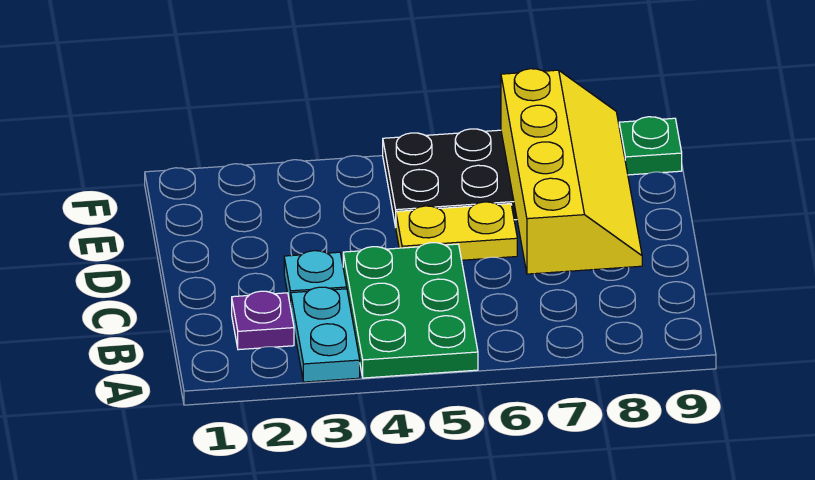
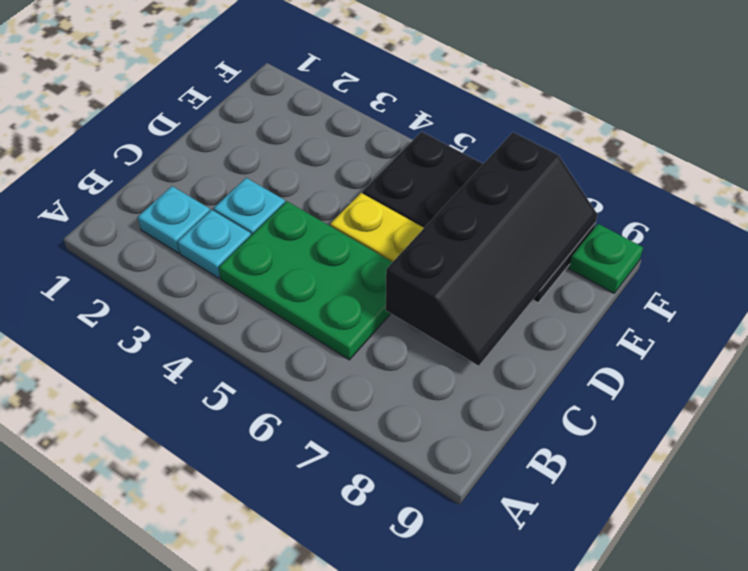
cyan plate A3:B3 level 1 -> cyan plate B3 level 1
green plate A4:C5 level 1 -> green plate B4:C6 level 1
purple plate B2 level 1 -> cyan plate B2 level 1
yellow slope C7:F8 level 2 top 7 -> black slope C7:F8 level 2 top 7

